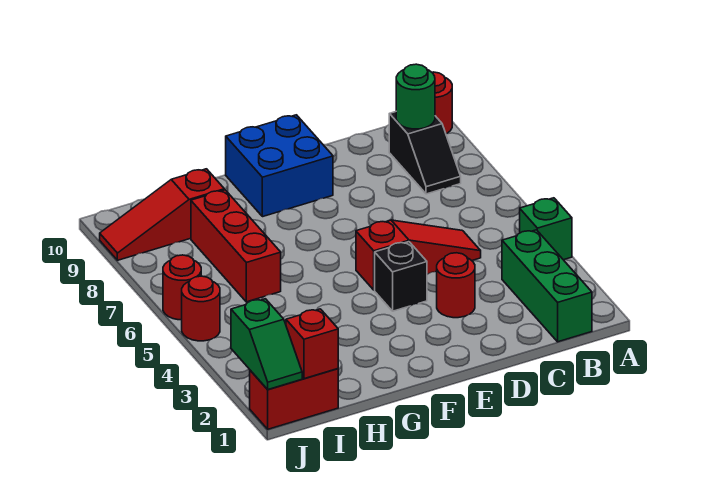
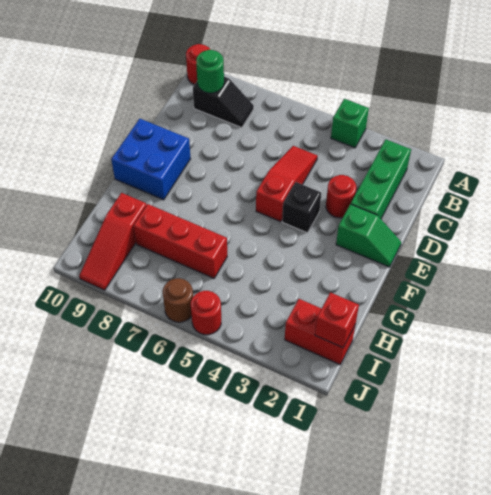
green brick B1:B3 level 1 -> green brick B2:D2 level 1
red brick I1:J1 level 1 -> red brick I1:I2 level 1
green slope J1:J2 level 2 top 2 -> green slope E1:E2 level 1 top 2
red round brick J6 level 1 -> brown round brick J6 level 1

